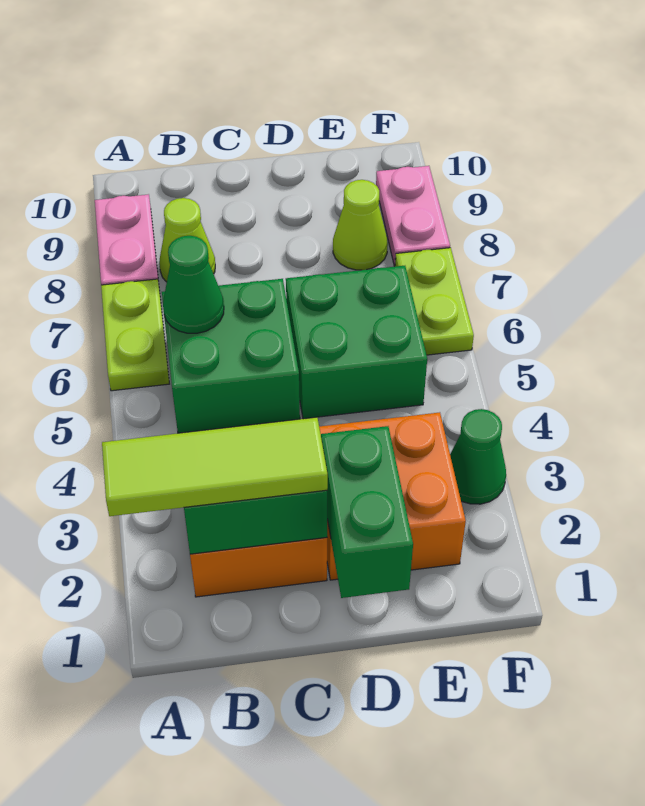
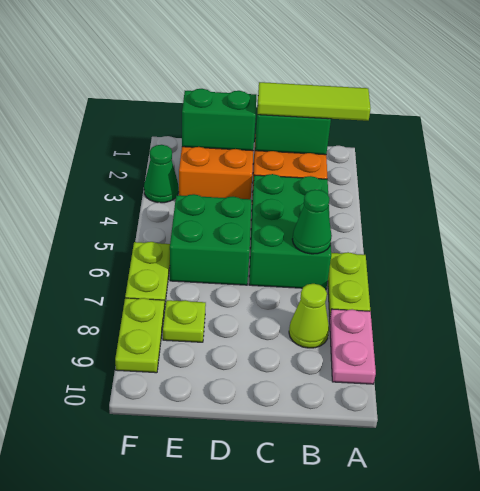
green brick B5:C6 level 1 -> green brick B4:C6 level 1
green brick D1:D2 level 2 -> green brick D2:E2 level 2
lime cone E8 level 1 -> lime plate E8 level 1
pink plate F8:F9 level 1 -> lime plate F8:F9 level 1

